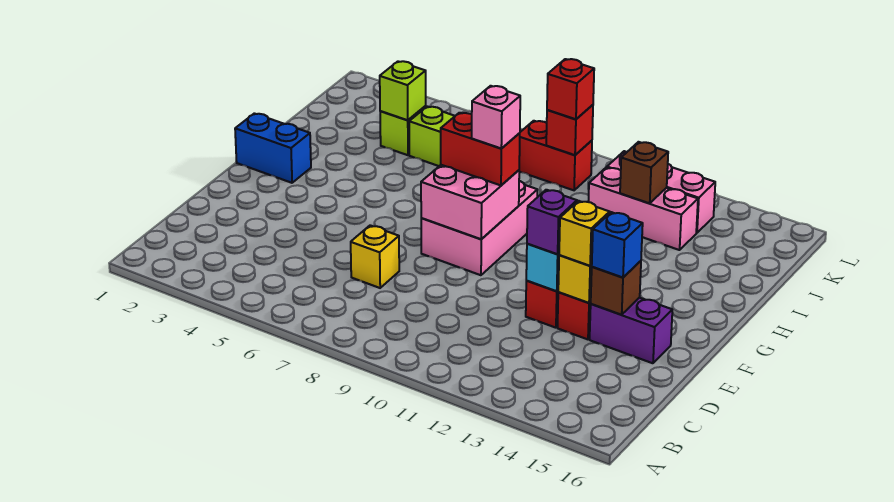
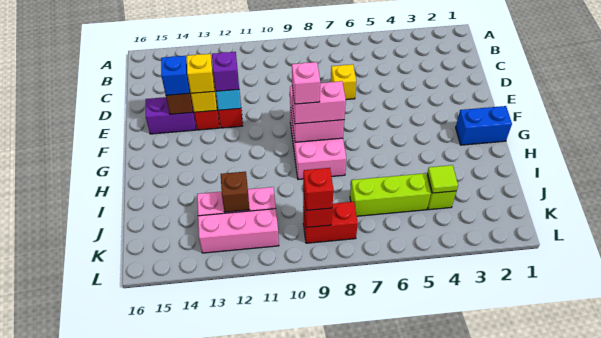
red brick G8:G9 level 3 -> pink brick G8:G9 level 3
lime brick J4 level 2 -> lime tile J4 level 2

